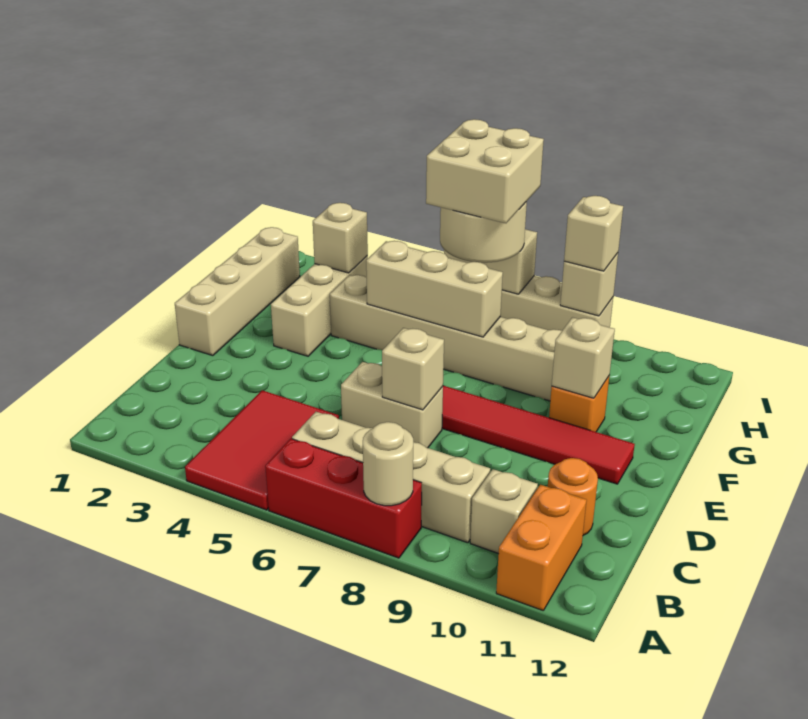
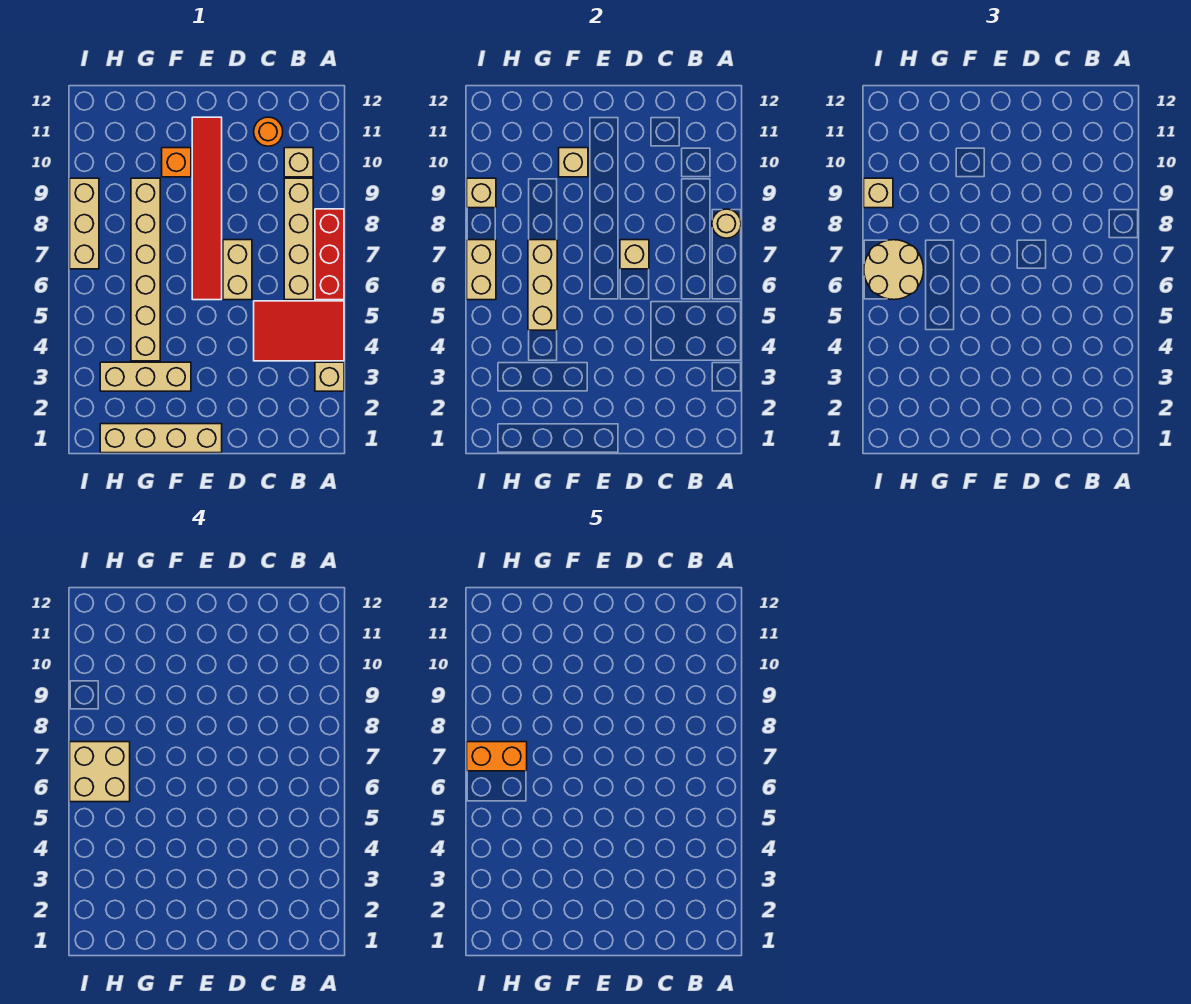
orange brick A11:B11 level 1 -> orange brick H7:I7 level 5
tan brick H3 level 2 -> tan brick A3 level 1

